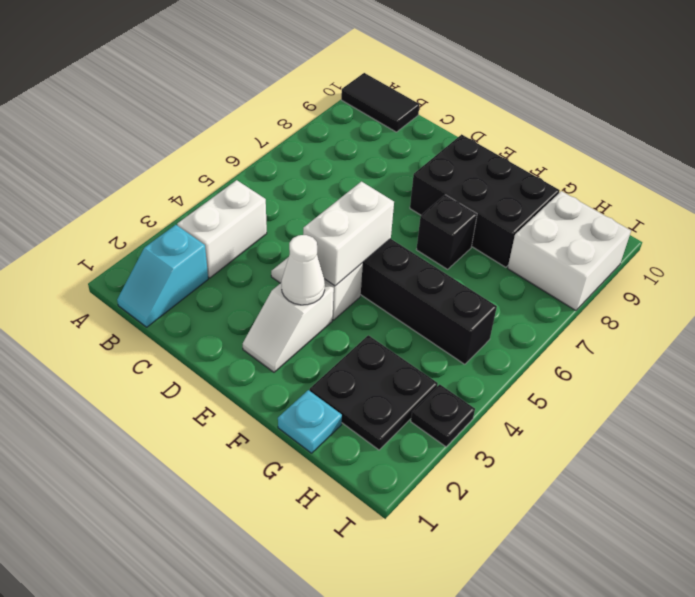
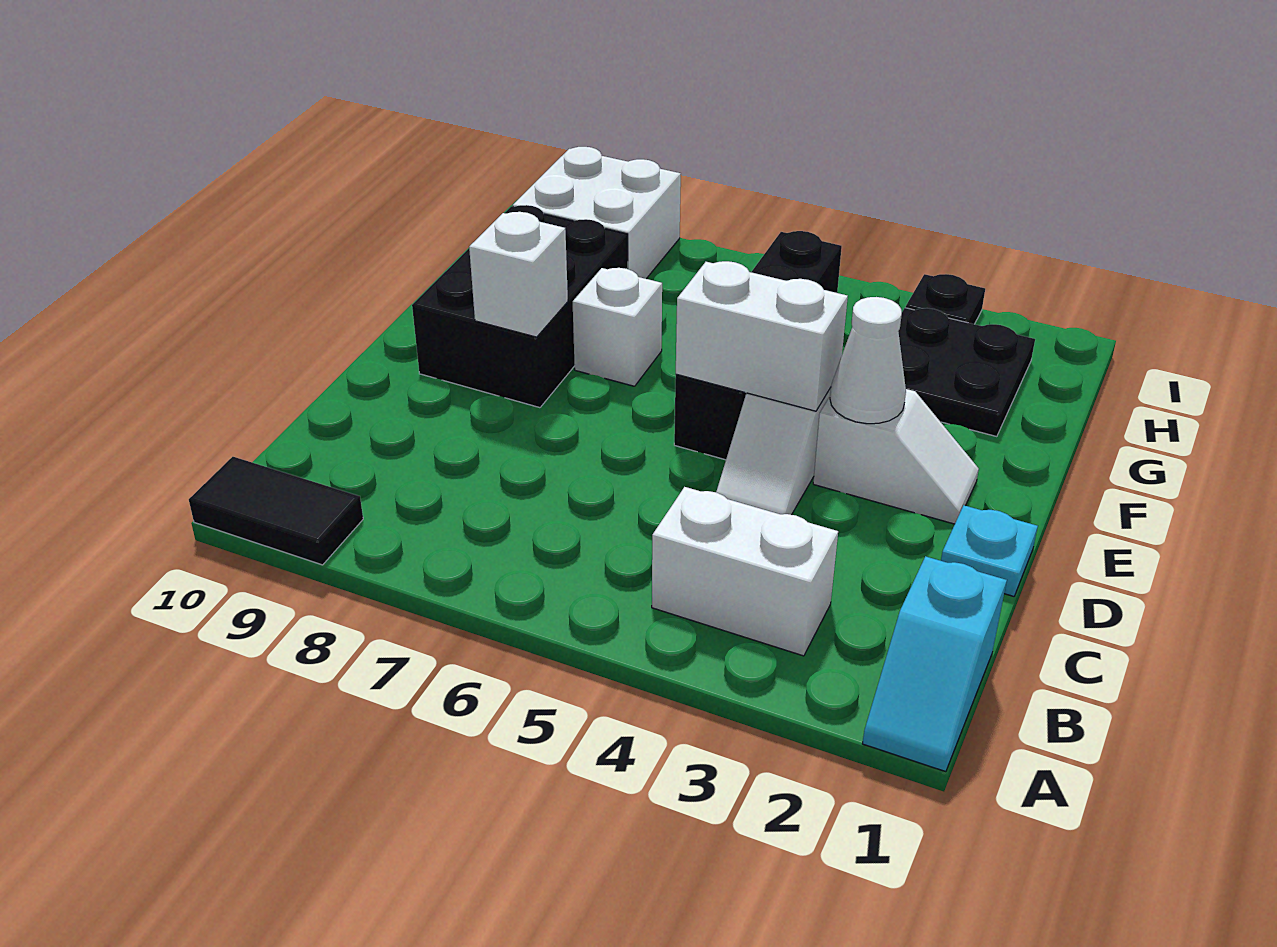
black tile A10:B10 level 1 -> black tile A9:A10 level 1
cyan slope B1:B2 level 1 top 2 -> cyan slope A1:B1 level 1 top B
none -> white brick E8 level 2
black brick F7 level 1 -> white brick F7 level 1
cyan plate G1 level 1 -> cyan plate D1 level 1

